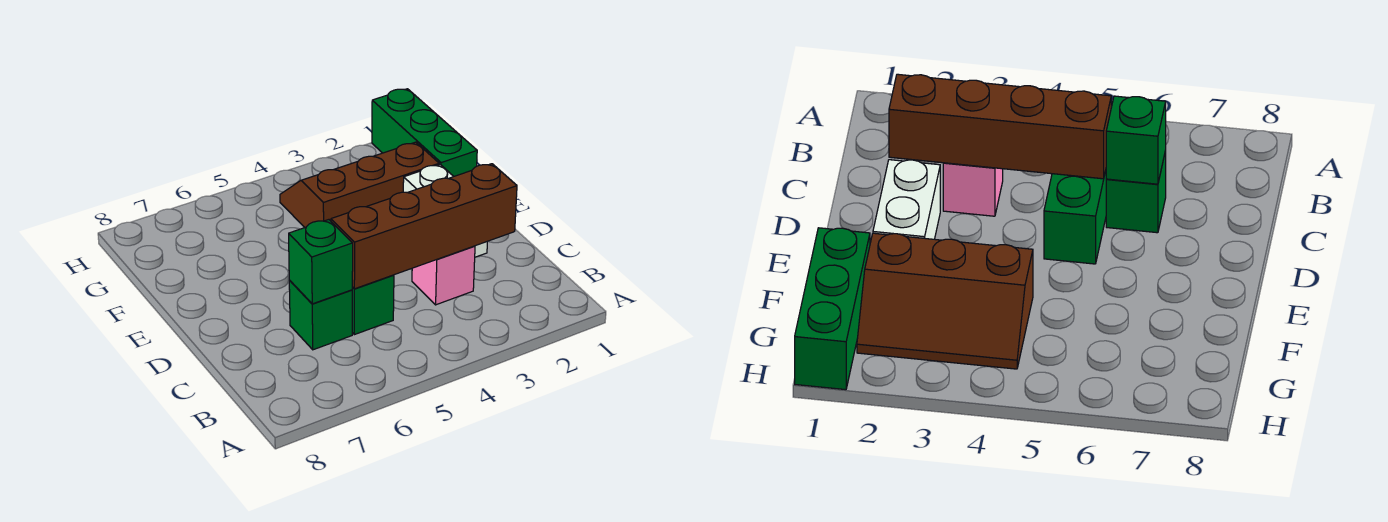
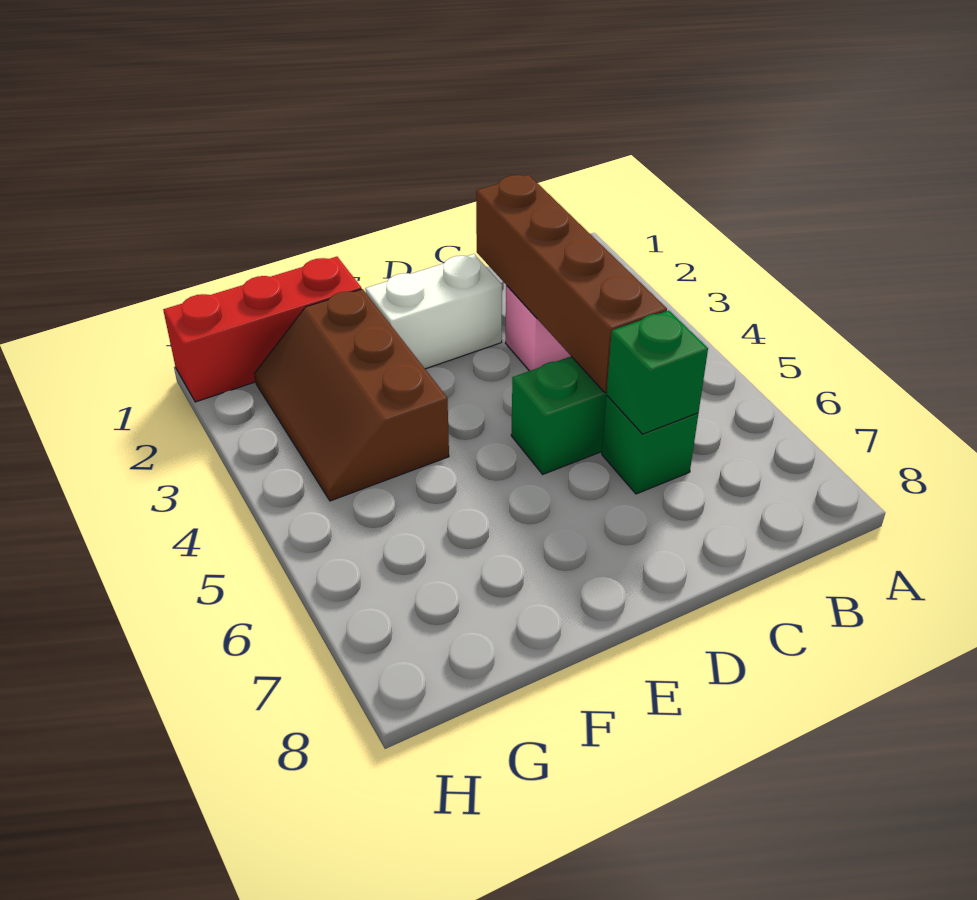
green brick F1:H1 level 1 -> red brick F1:H1 level 1

